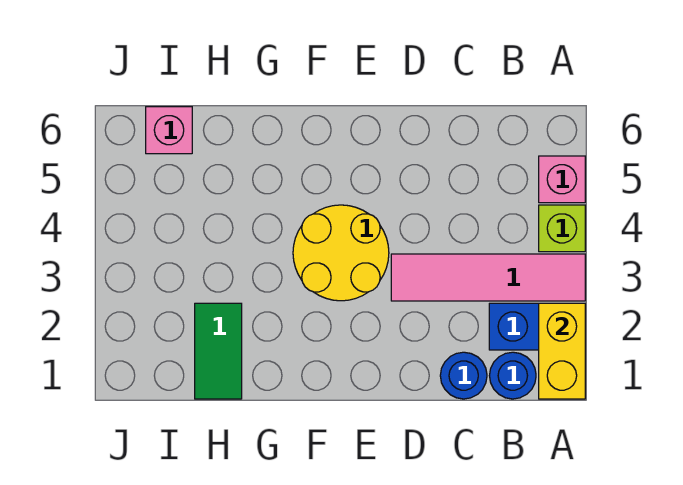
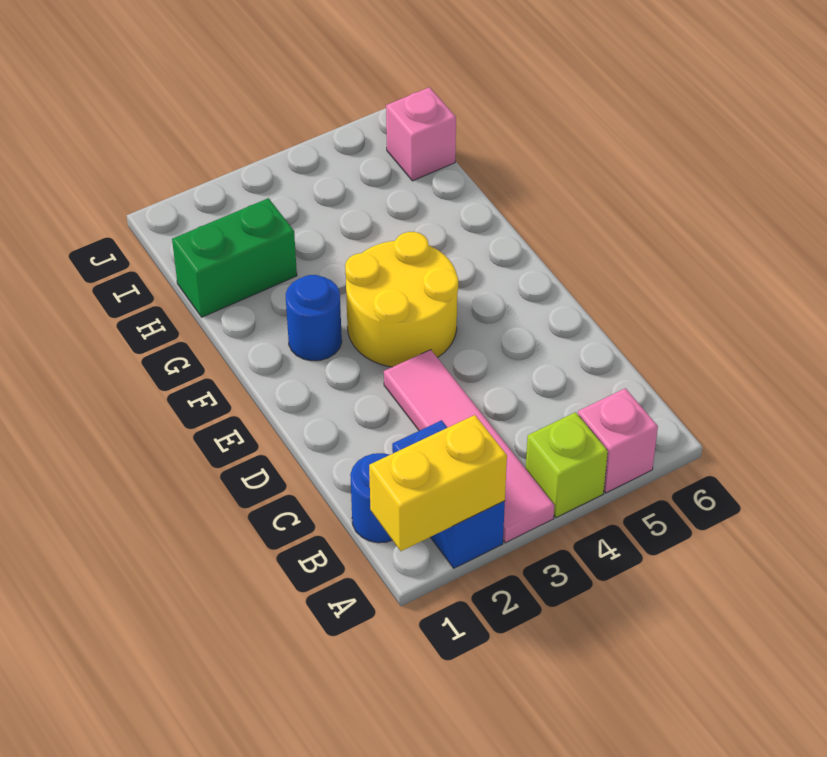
blue round brick C1 level 1 -> blue round brick F2 level 1
green tile H1:H2 level 1 -> green brick H1:H2 level 1

